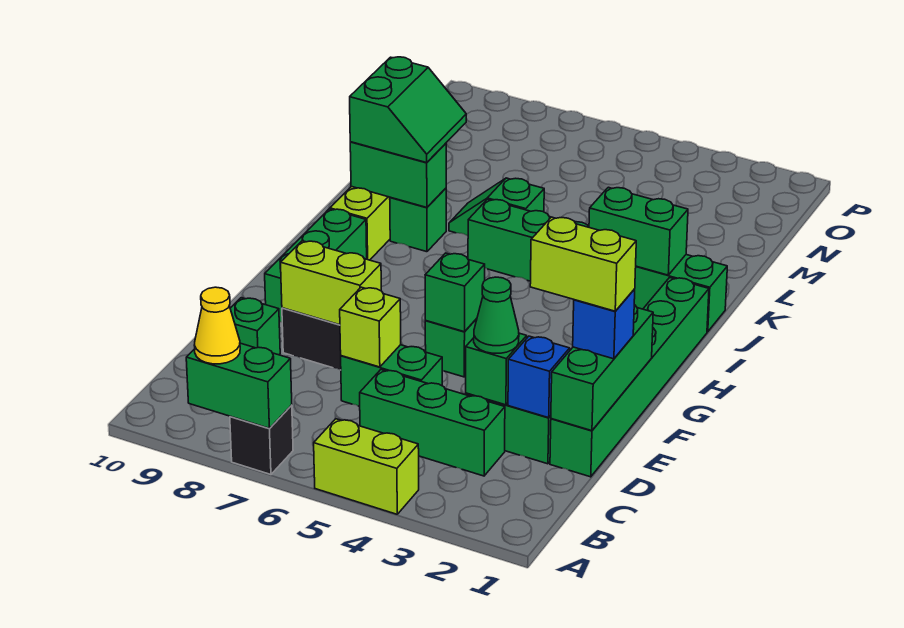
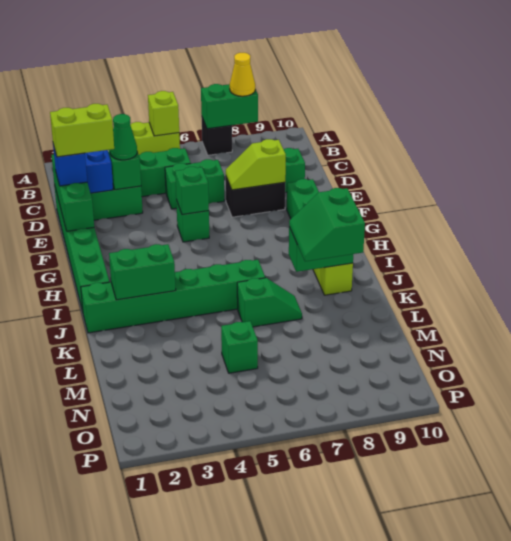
lime brick D6 level 2 -> lime brick A5 level 2
lime brick E7:E8 level 2 -> lime slope E7:E8 level 2 top 8
green brick J8 level 1 -> green brick M5 level 1

